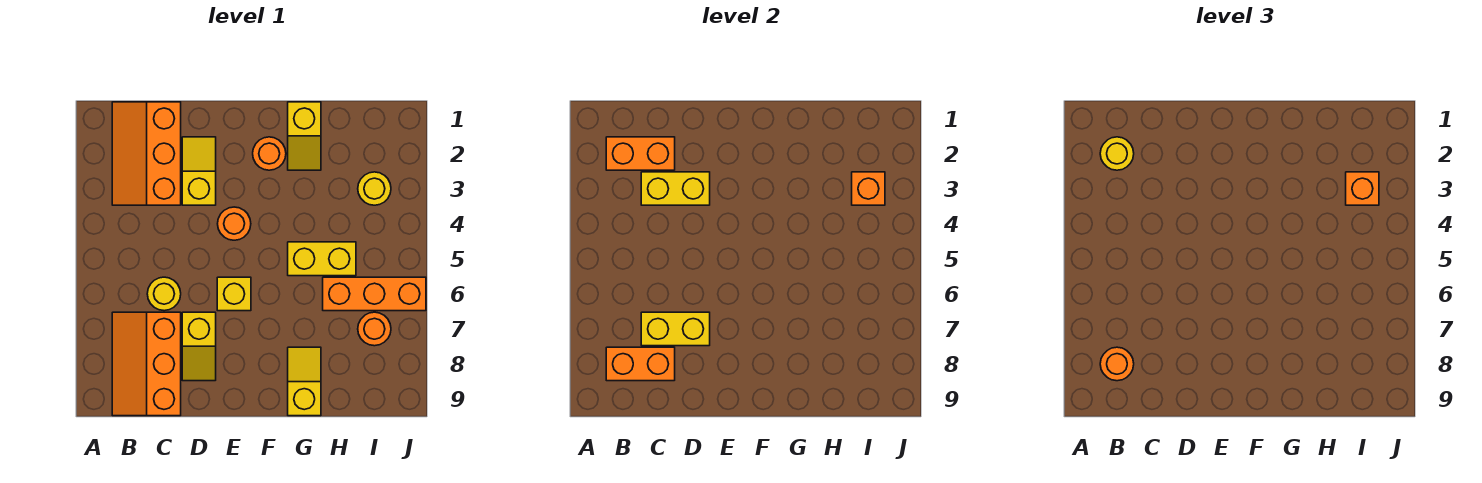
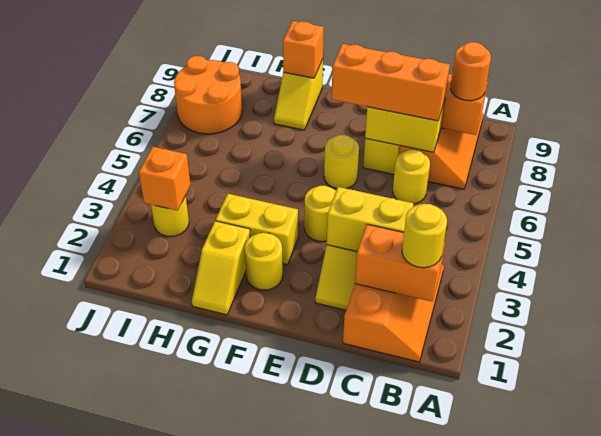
orange round brick E4 level 1 -> yellow round brick E4 level 1
yellow brick E6 level 1 -> yellow round brick E6 level 1
orange round brick F2 level 1 -> yellow round brick F2 level 1
yellow slope G1:G2 level 1 top 1 -> yellow slope G1:G2 level 1 top 2
yellow brick G5:H5 level 1 -> yellow brick F3:G3 level 1
orange brick H6:J6 level 1 -> orange brick C7:E7 level 3
orange brick I3 level 3 -> orange brick G9 level 2
orange round brick I7 level 1 -> orange round brick I7:J8 level 1

